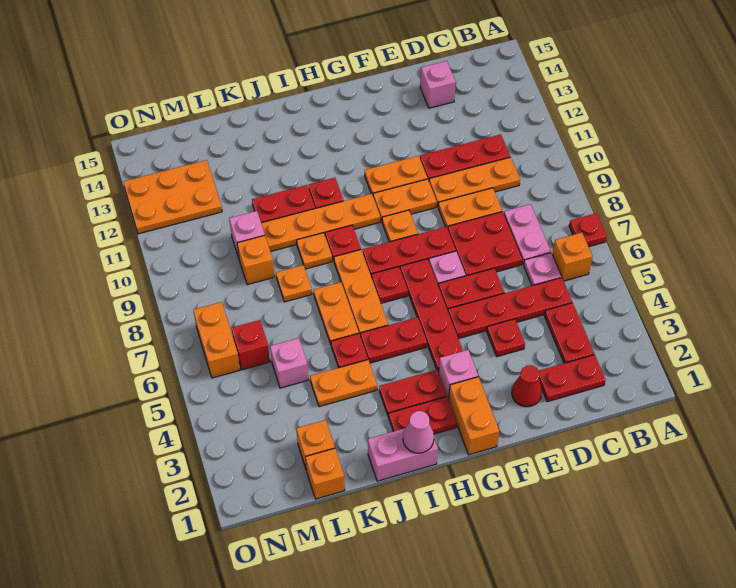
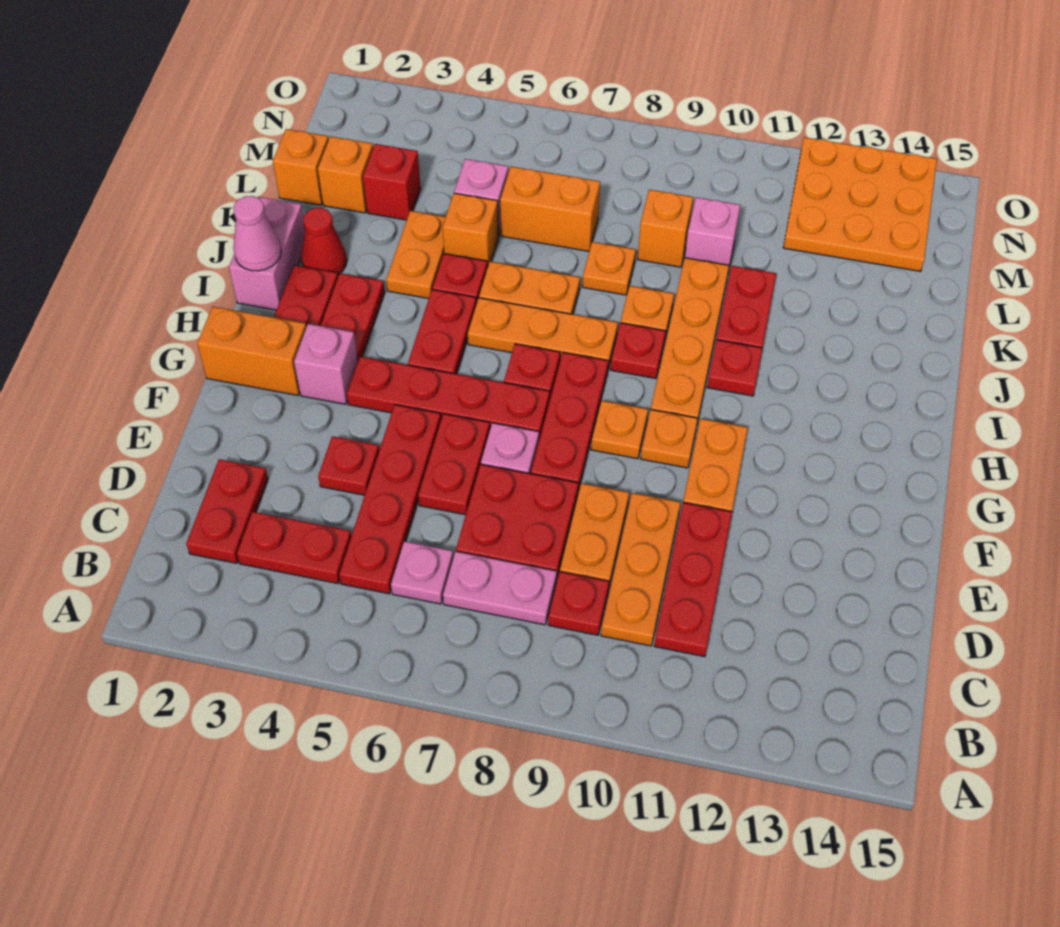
red plate A7 level 1 -> red plate C9 level 1
orange brick B6 level 1 -> orange brick K5 level 1
pink brick D14 level 1 -> none
red cone E2 level 1 -> red cone J2 level 1
orange plate F10:G10 level 1 -> orange plate G10 level 1
red brick M6 level 1 -> red brick L3 level 1
orange plate M12:O13 level 1 -> orange plate M12:O14 level 1
orange brick N6:N7 level 1 -> orange brick L6:L7 level 1

